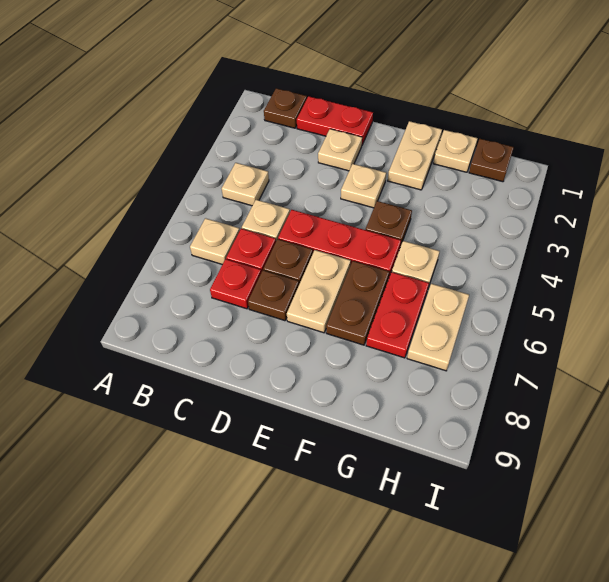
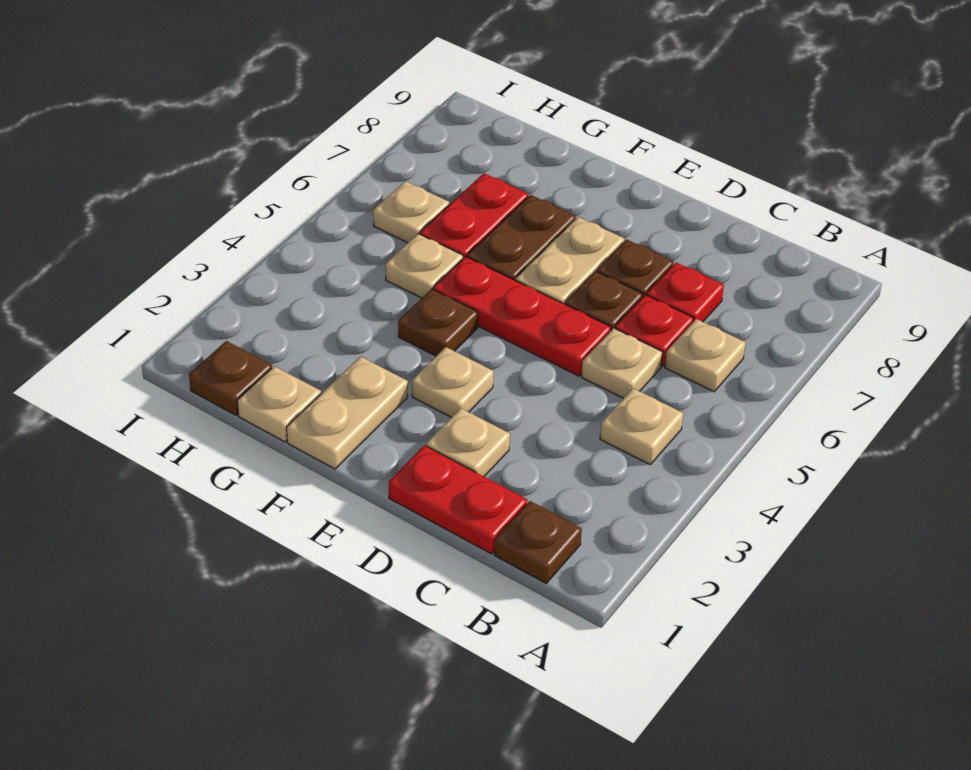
tan plate H6:H7 level 1 -> tan plate H6 level 1

